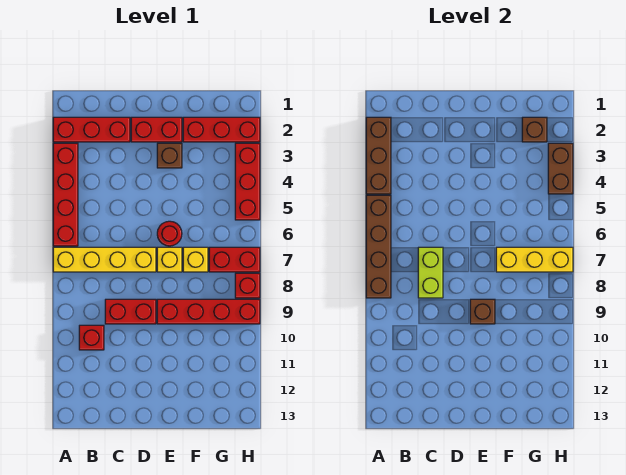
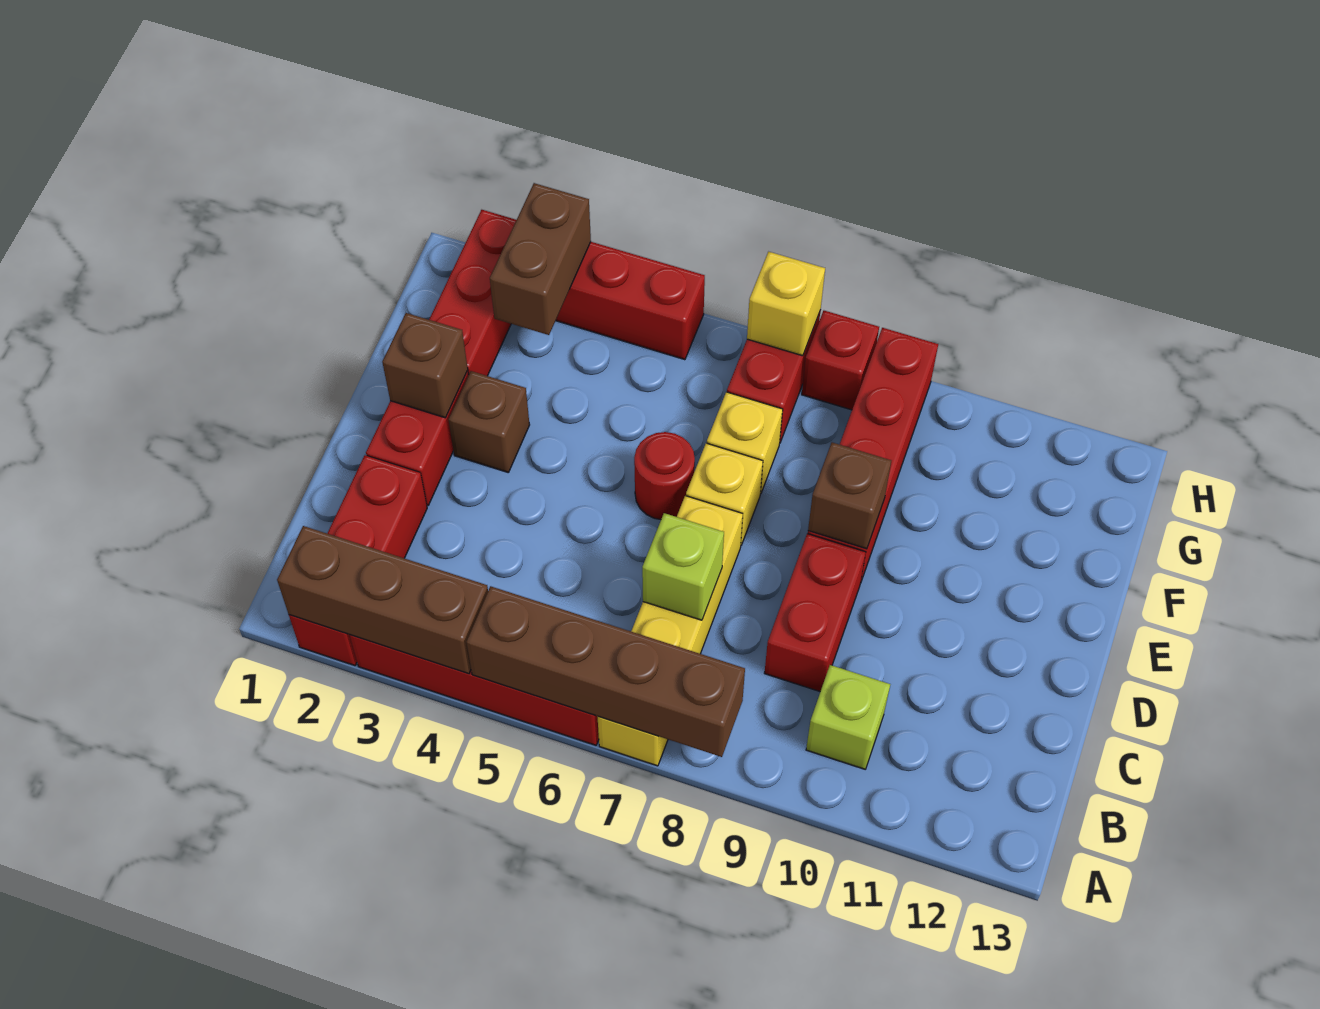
red brick B10 level 1 -> lime brick B10 level 1
lime brick C7:C8 level 2 -> lime brick C7 level 2
yellow brick F7:H7 level 2 -> yellow brick H7 level 2
brown brick G2 level 2 -> brown brick E2 level 2
brown brick H3:H4 level 2 -> brown brick G3:H3 level 2

